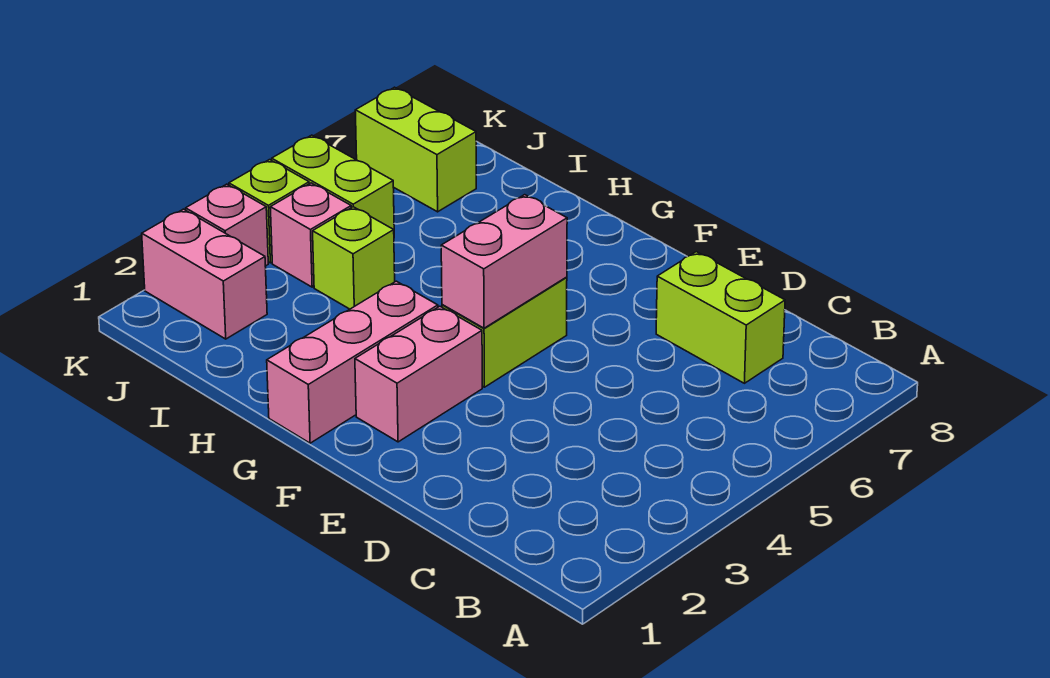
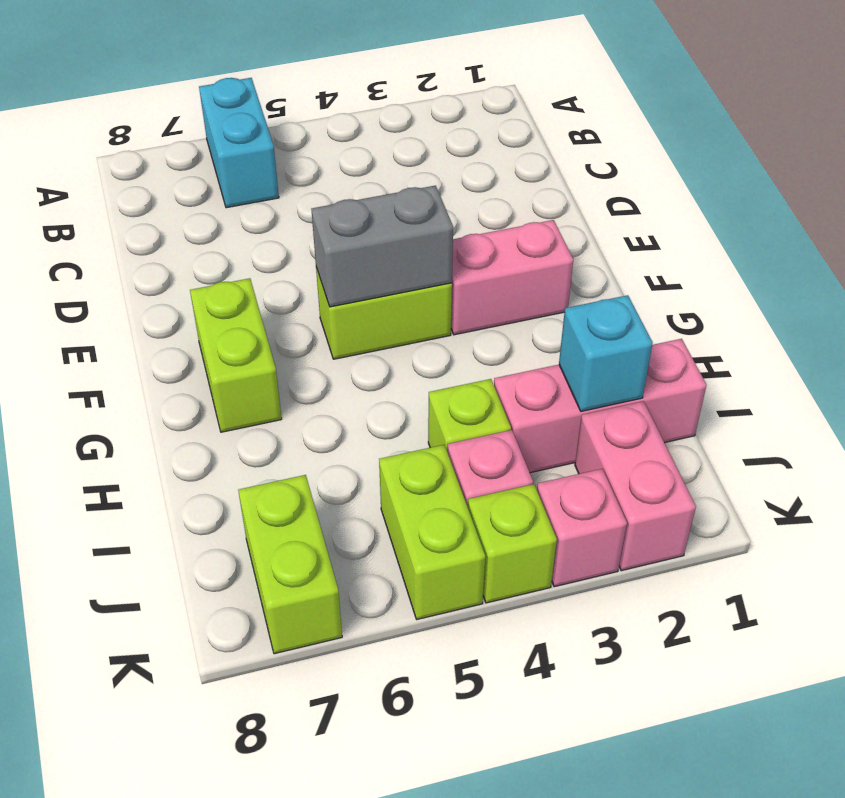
none -> cyan brick A6:B6 level 1
lime brick C7:D7 level 1 -> lime brick F7:G7 level 1
pink brick F4:F5 level 2 -> grey brick F4:F5 level 2
pink brick G1:G3 level 1 -> pink brick I1:I3 level 1
none -> cyan brick I2 level 2

